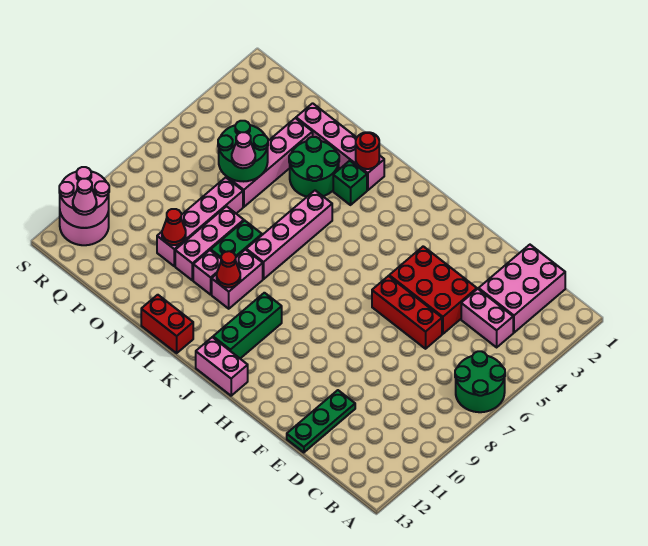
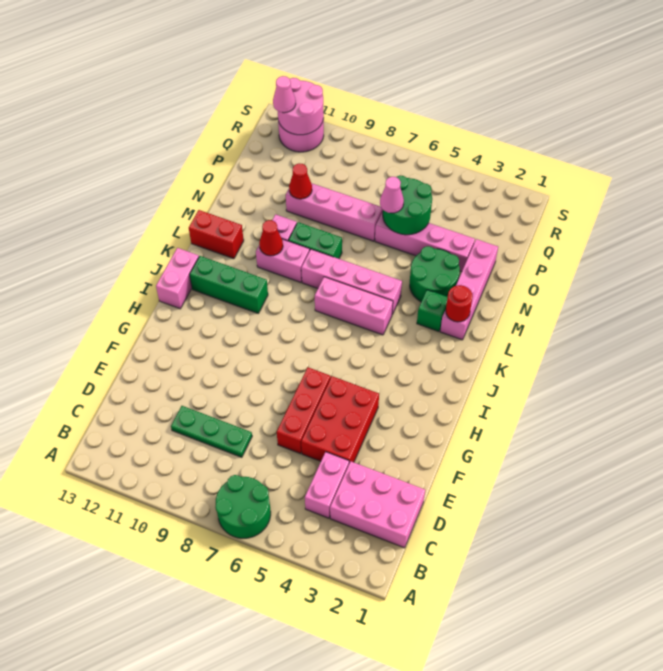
green plate E11:E13 level 1 -> green plate D8:D10 level 1
red brick L13:M13 level 1 -> red brick L12:L13 level 1
pink brick N8:N10 level 1 -> pink brick K5:K7 level 1

